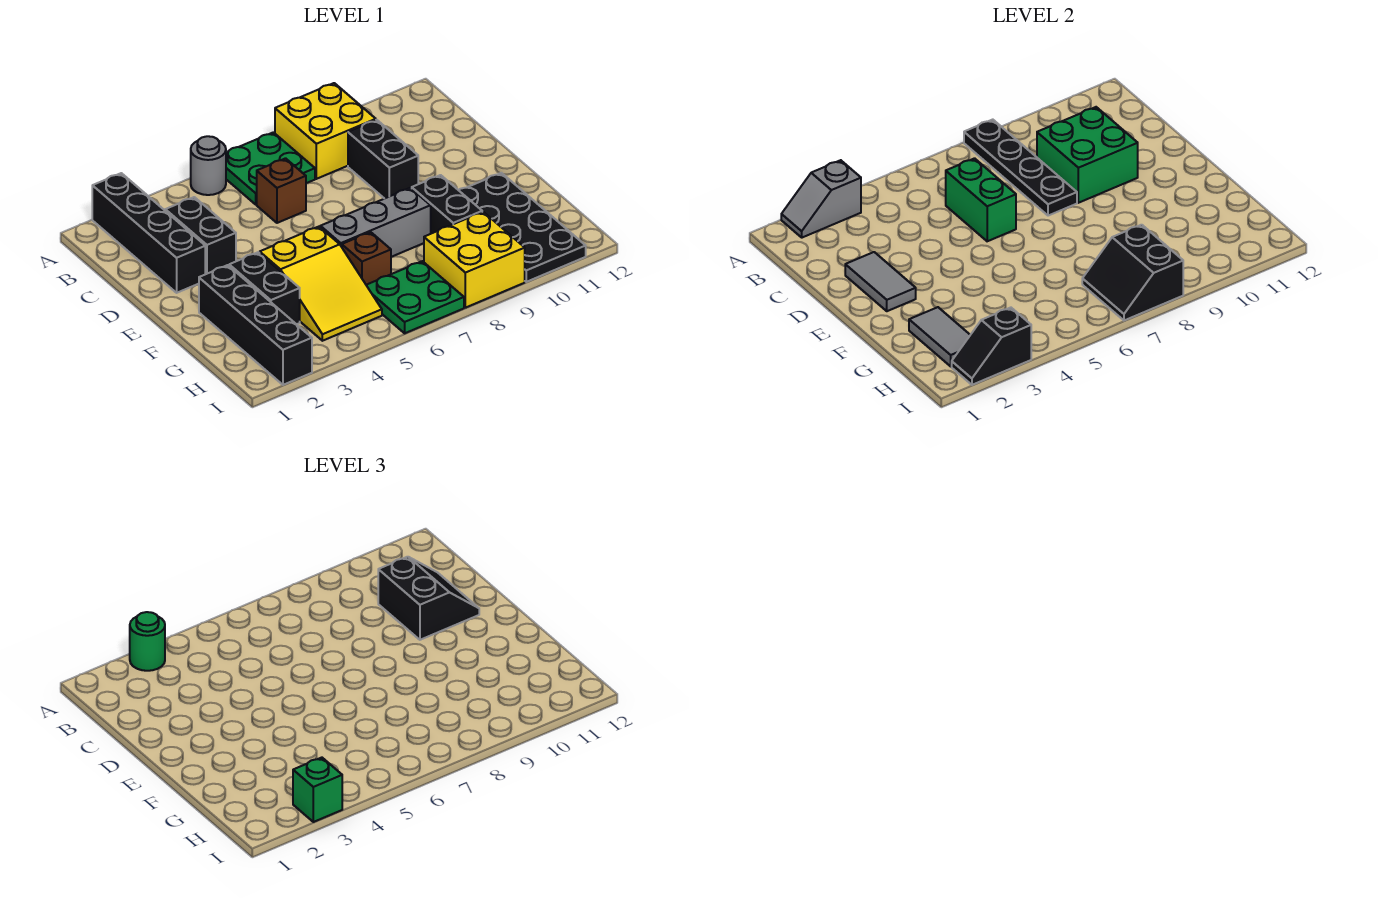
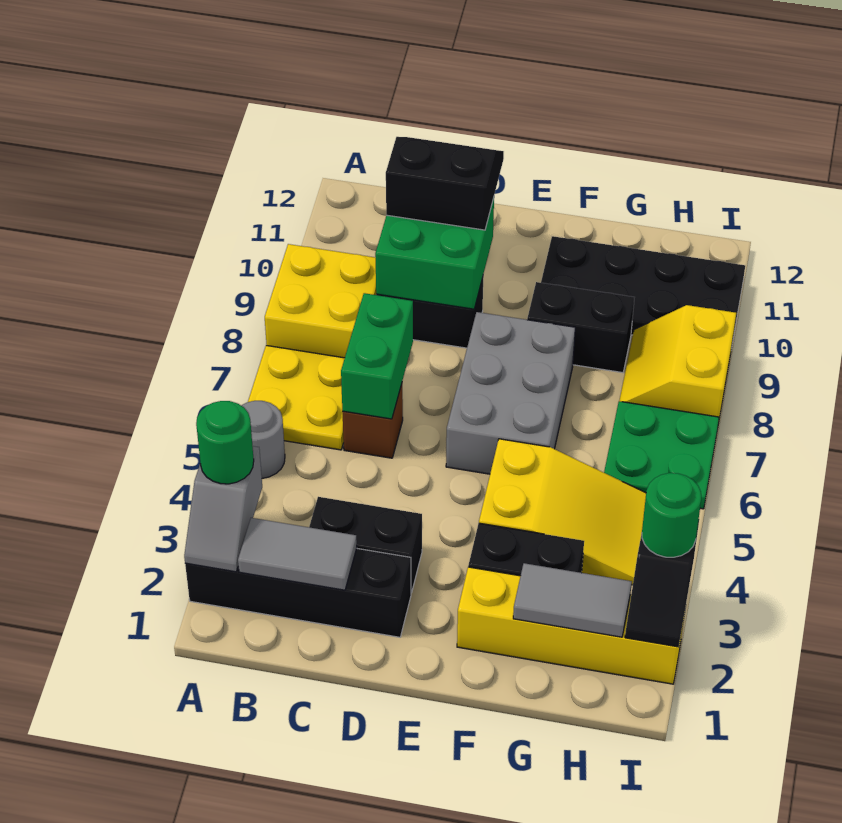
green plate A6:B7 level 1 -> yellow plate A6:B7 level 1
black plate A8:D8 level 2 -> none
green brick C6:D6 level 2 -> green brick C6:C7 level 2
grey tile D2:E2 level 2 -> grey tile B2:C2 level 2
black brick F2:I2 level 1 -> yellow brick F2:I2 level 1
grey brick F6:F8 level 1 -> grey brick E6:F8 level 1
brown brick G6 level 1 -> none
black slope H7:I8 level 2 top 8 -> none
yellow brick H8:I9 level 1 -> yellow slope H8:I9 level 1 top I
green brick I3 level 3 -> green round brick I3 level 3

